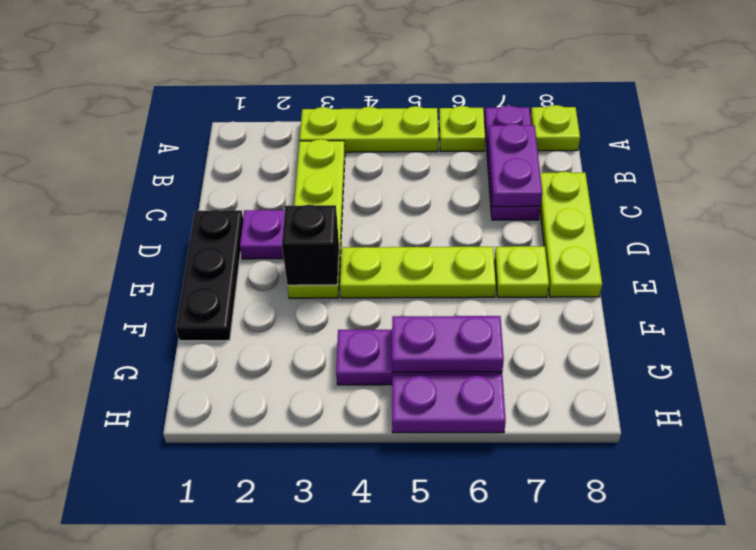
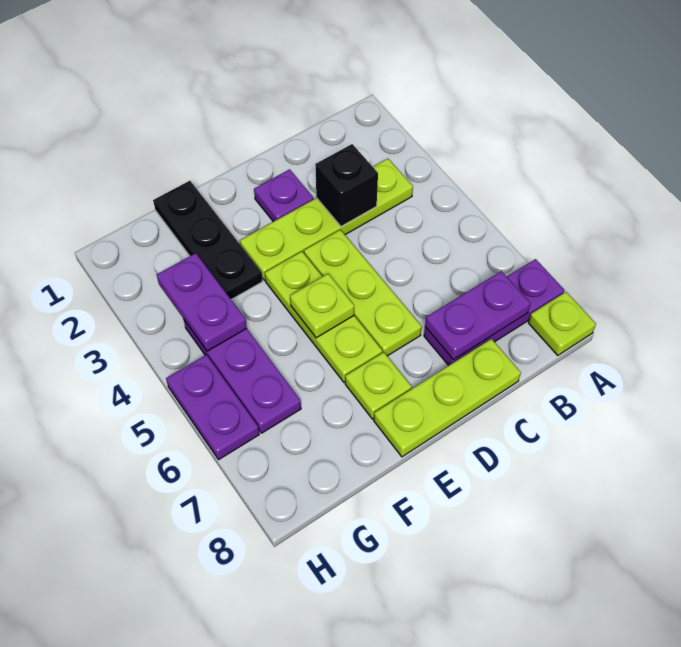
lime plate A3:A5 level 1 -> lime plate D4:D6 level 1
lime plate A6 level 1 -> lime plate E5 level 2
black plate D1:F1 level 1 -> black plate F1:F3 level 1
black brick E3 level 2 -> black brick C3 level 2
purple plate G5:G6 level 2 -> purple plate G3:G4 level 2

